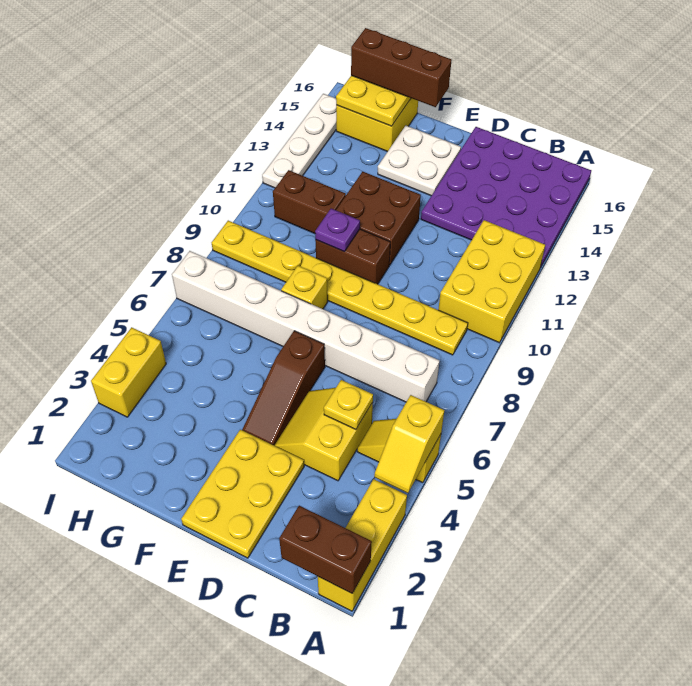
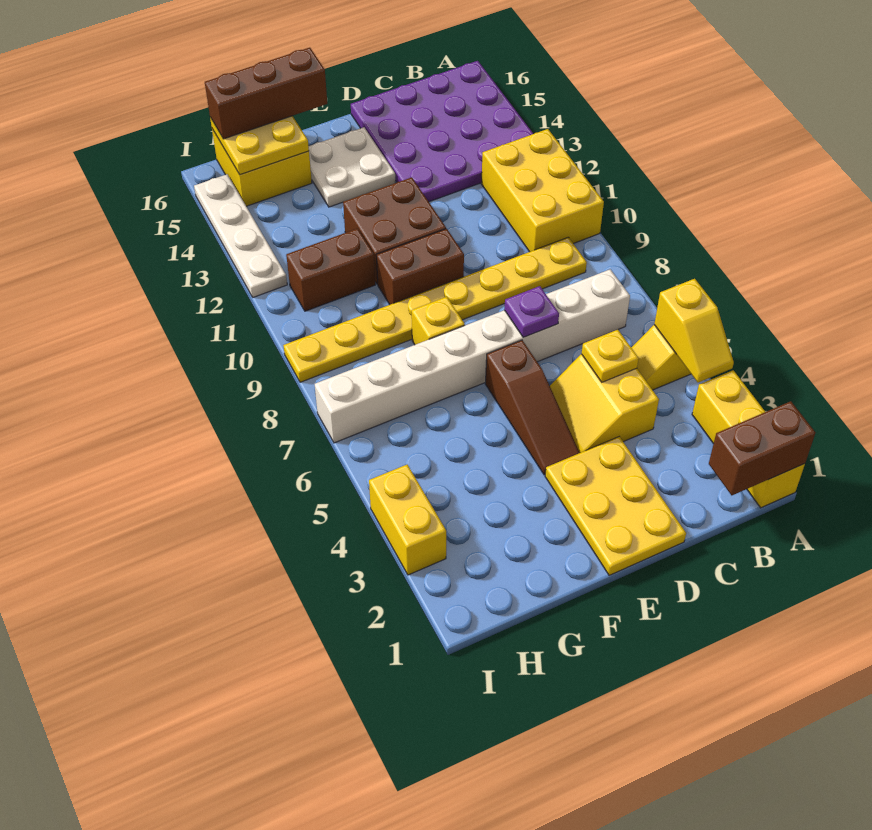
purple plate F10 level 2 -> purple plate D7 level 2

